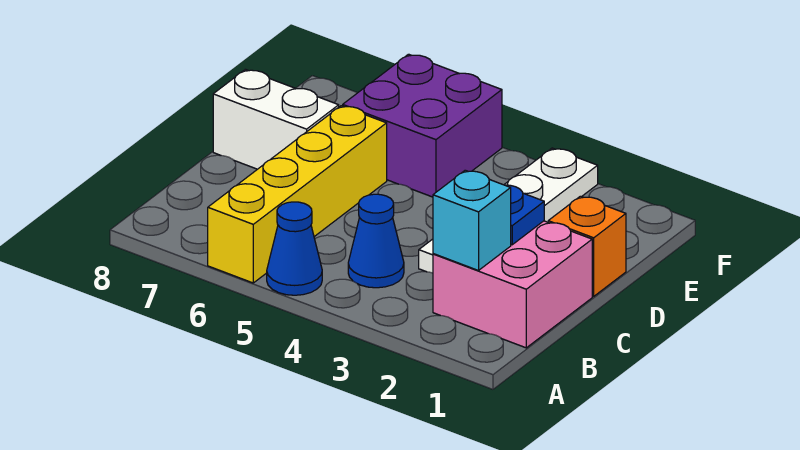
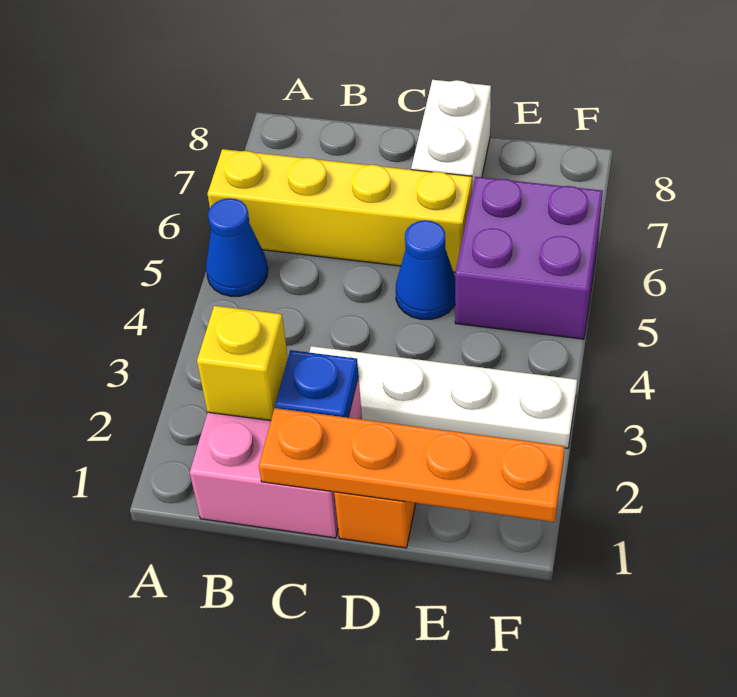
cyan brick B2 level 2 -> yellow brick B2 level 2
blue cone B4 level 1 -> blue cone D5 level 1
none -> orange plate C1:F1 level 2

